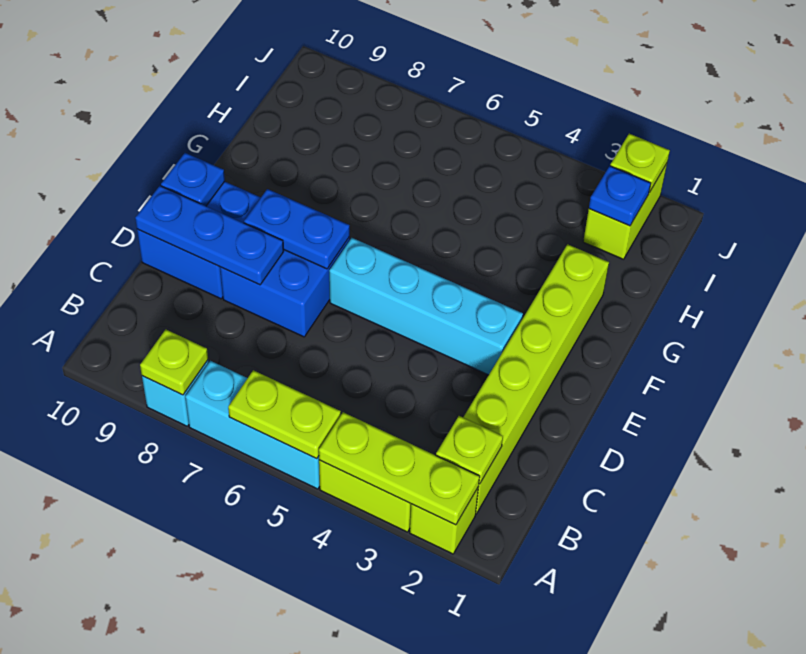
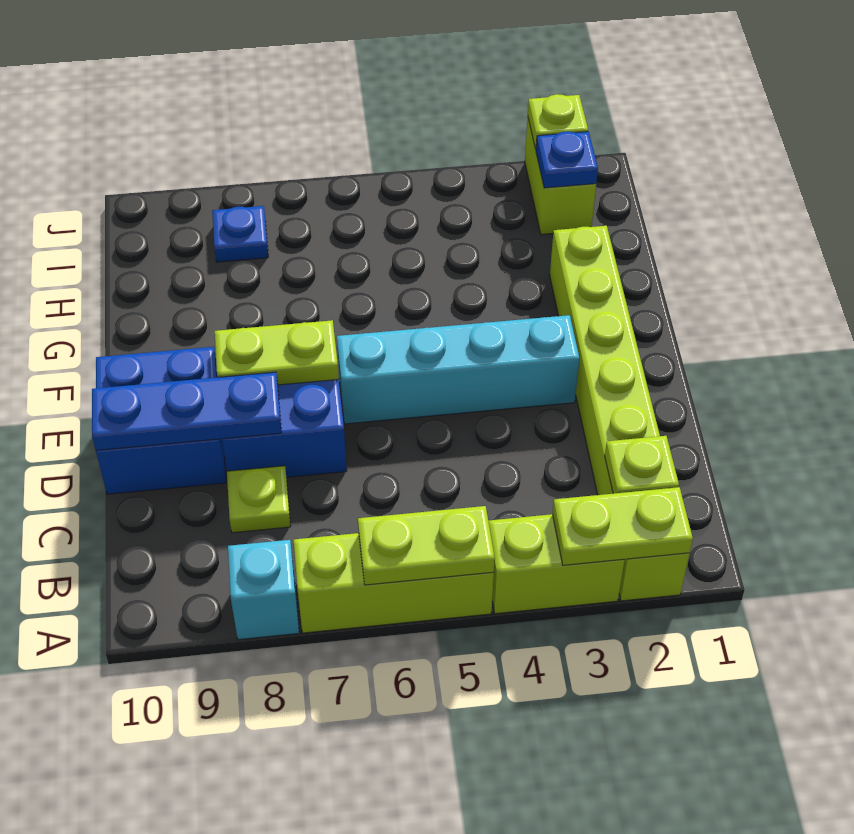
lime plate A2:A4 level 2 -> lime plate A2:A3 level 2
cyan brick A5:A7 level 1 -> lime brick A5:A7 level 1
lime plate A8 level 2 -> lime plate C8 level 1
blue plate E7:E8 level 2 -> lime plate E7:E8 level 2
blue plate E10 level 2 -> blue plate I8 level 1

